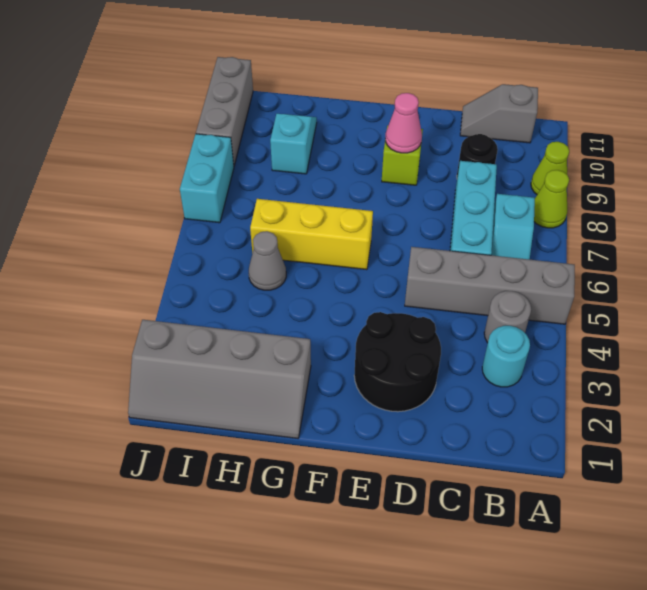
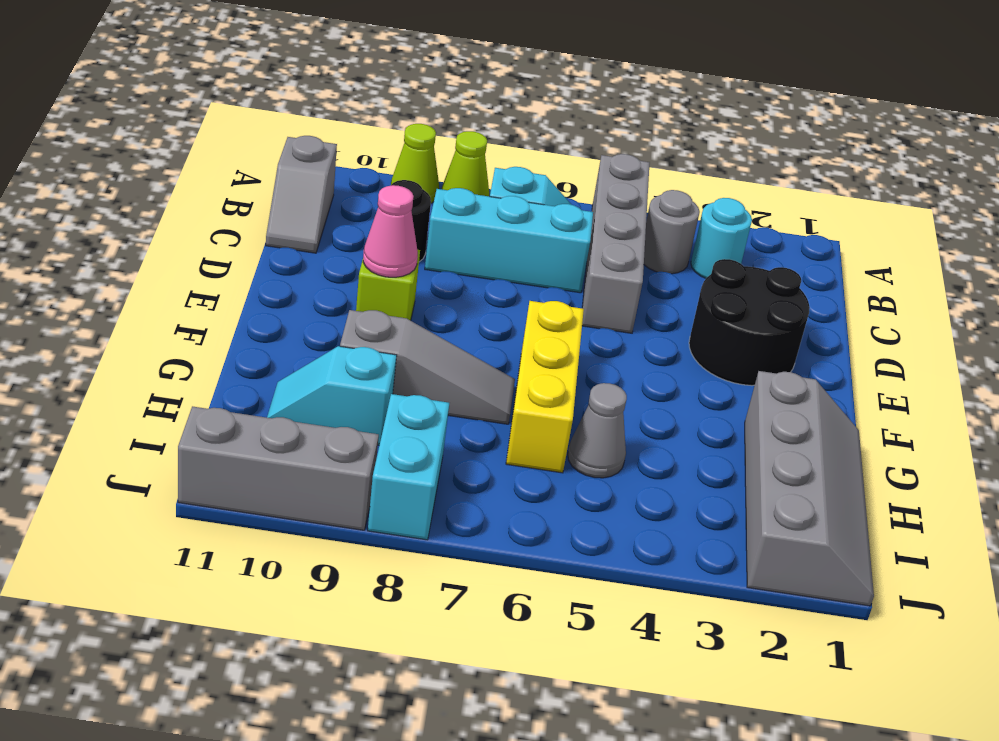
none -> grey slope G7:G9 level 1 top 9
cyan brick J7:J8 level 1 -> cyan brick I8:J8 level 1

